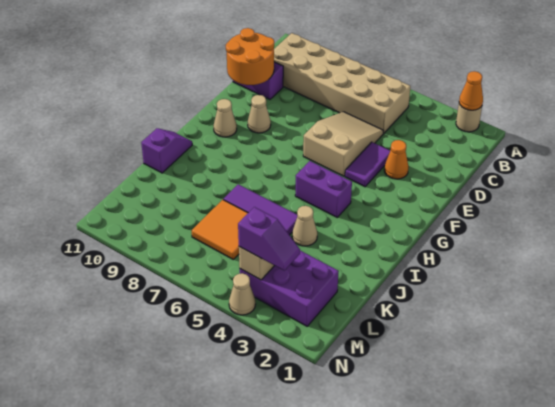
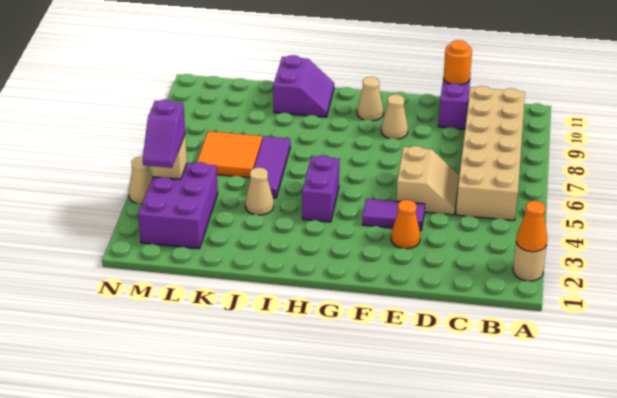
tan slope D5:F6 level 1 top F -> tan slope D5:E6 level 1 top E
orange round brick D10:E11 level 2 -> orange round brick D11 level 2
purple slope I11:J11 level 1 top J -> purple slope I10:J11 level 1 top J

